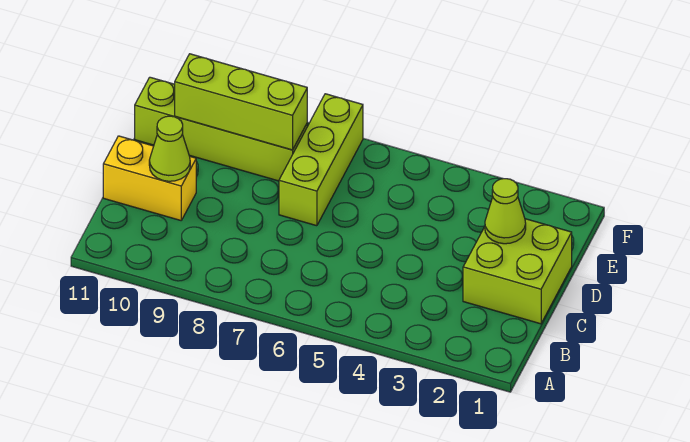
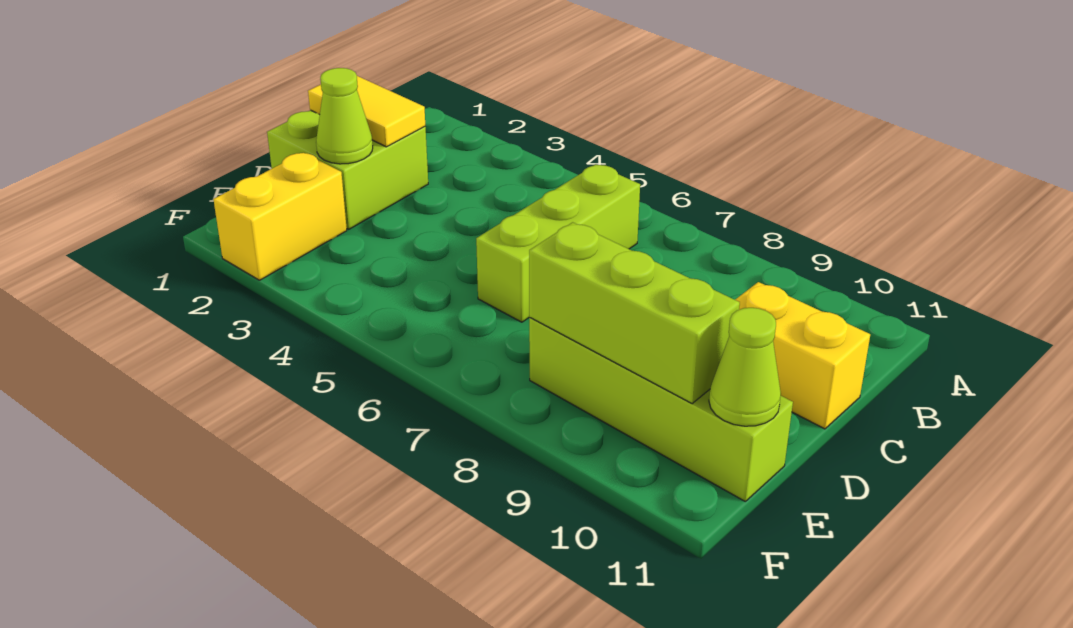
none -> yellow tile C1:C2 level 2
lime cone C10 level 2 -> lime cone E11 level 2
lime brick D7:F7 level 1 -> lime brick B6:D6 level 1
none -> yellow brick E2:F2 level 1

